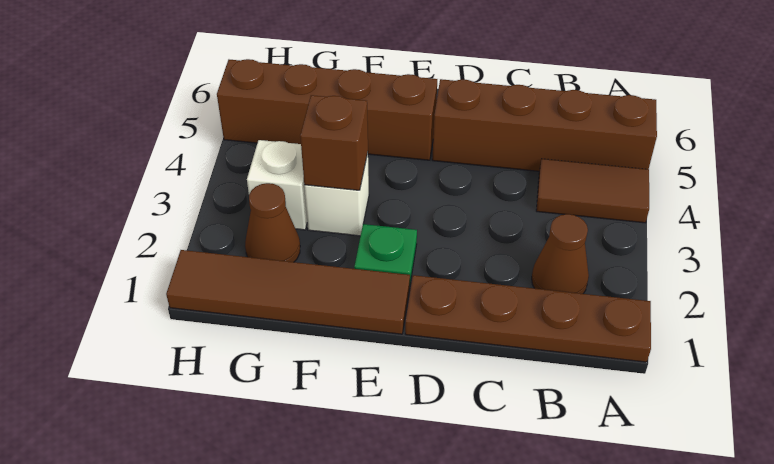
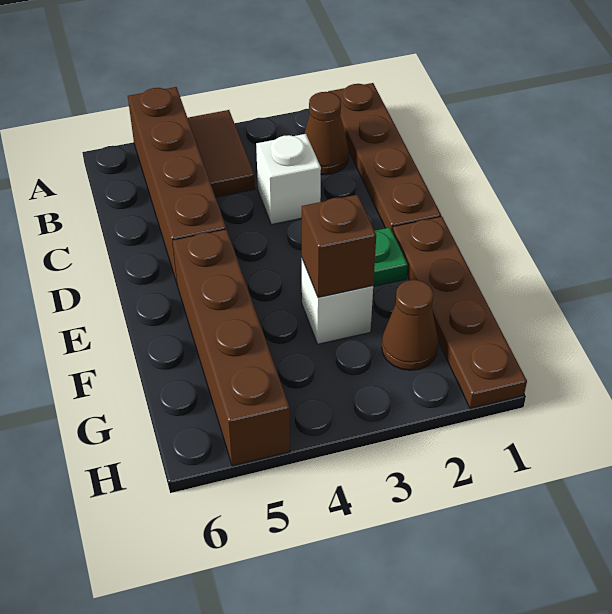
brown tile E1:H1 level 1 -> brown plate E1:H1 level 1
white brick G3 level 1 -> white brick C3 level 1

